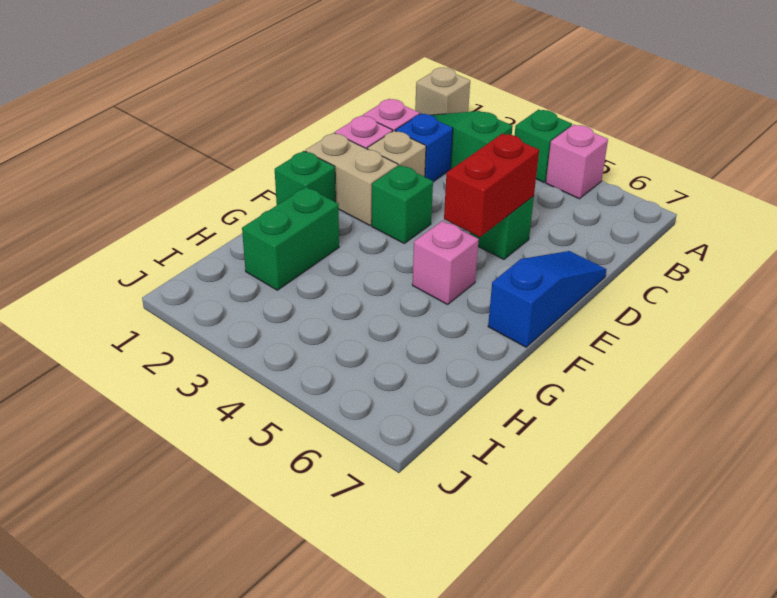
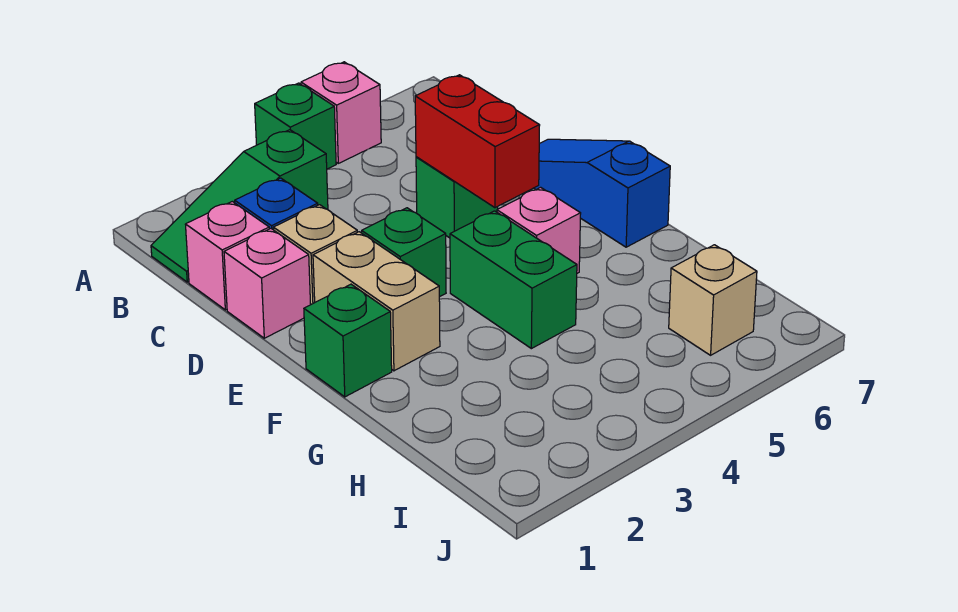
tan brick A1 level 1 -> tan brick I6 level 1
tan brick E1:E2 level 1 -> tan brick E2:F2 level 1
green brick G2:H2 level 1 -> green brick F4:G4 level 1

